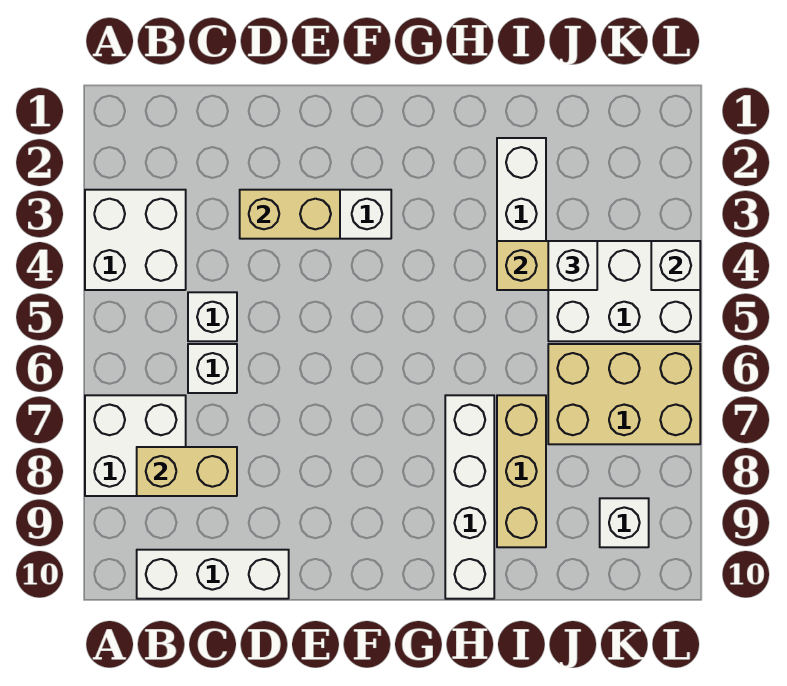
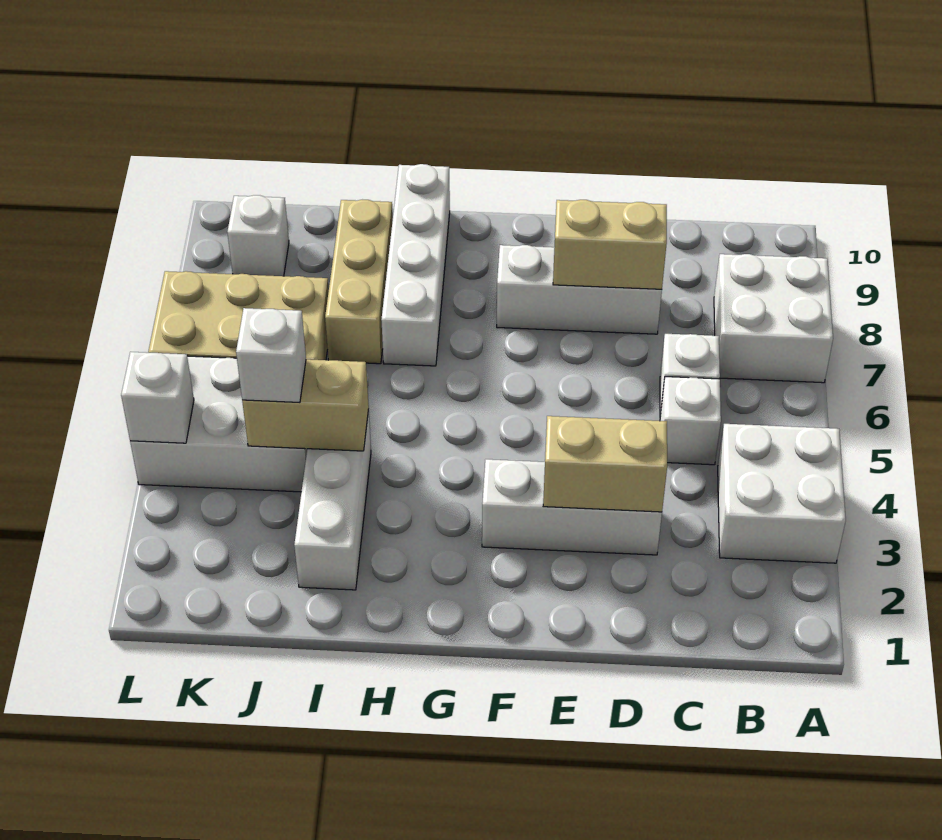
tan brick B8:C8 level 2 -> tan brick D8:E8 level 2
white brick B10:D10 level 1 -> white brick D8:F8 level 1

